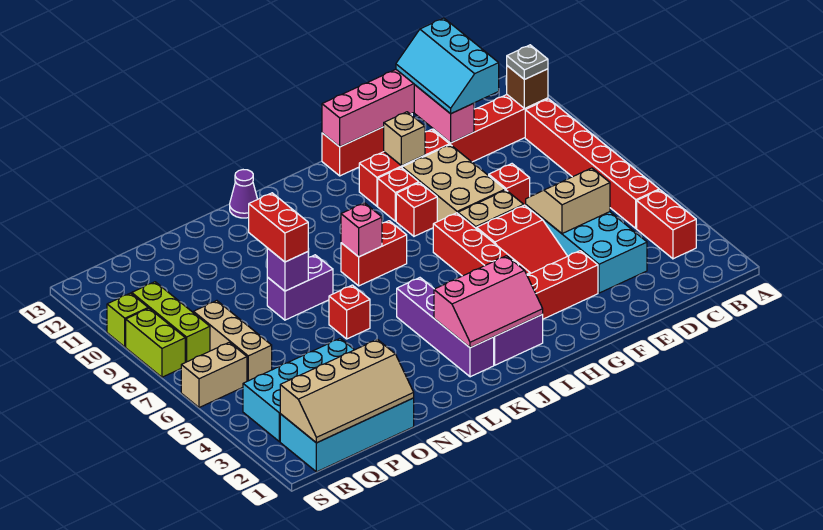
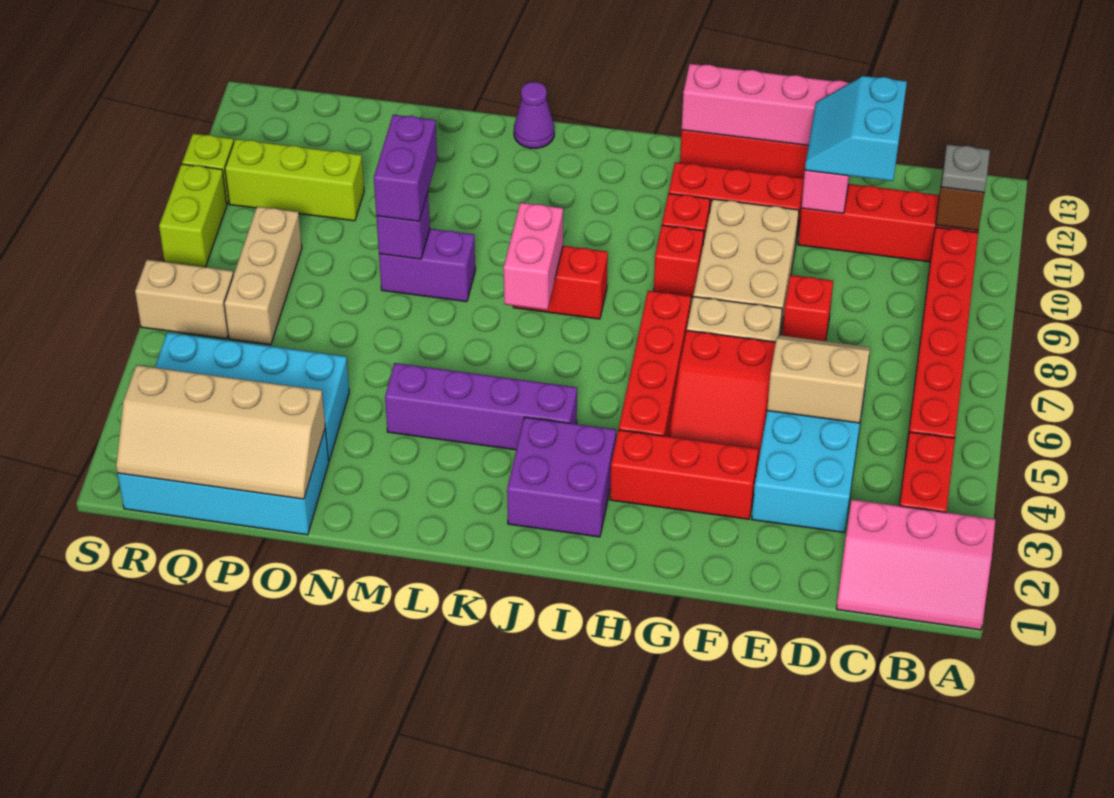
cyan slope D11:E13 level 3 top D -> cyan slope D11:E12 level 3 top D
tan brick G11 level 2 -> none
pink slope I2:K3 level 2 top 3 -> pink slope A1:C2 level 1 top 2
purple brick K2:K5 level 1 -> purple brick J4:M4 level 1
pink brick K8 level 2 -> pink brick K7:K8 level 2
red brick M6 level 1 -> none
red brick N8:N9 level 3 -> purple brick N8:N9 level 3
lime brick R8:R10 level 1 -> lime brick P10:R10 level 1

